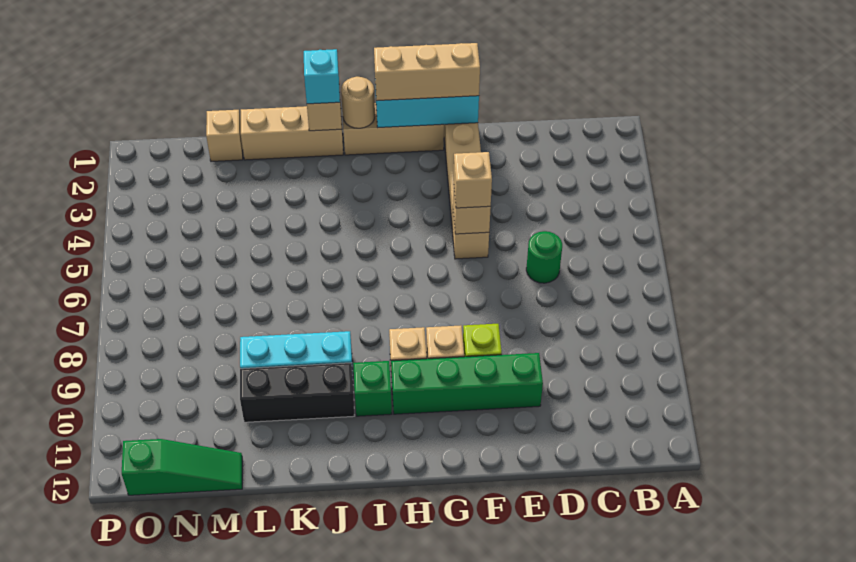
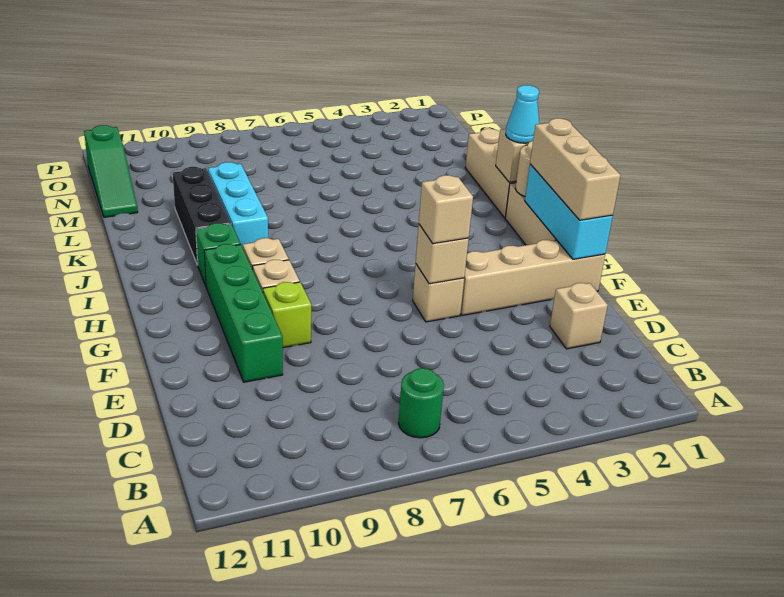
green round brick D6 level 1 -> green round brick B7 level 1
cyan brick J1 level 3 -> cyan cone J1 level 3
tan brick M1 level 1 -> tan brick D2 level 1

